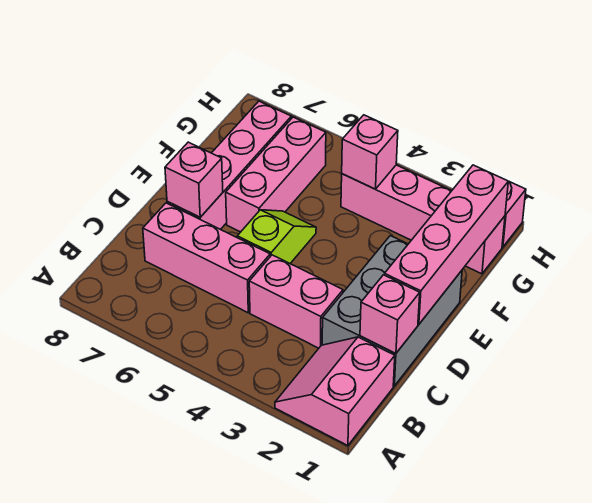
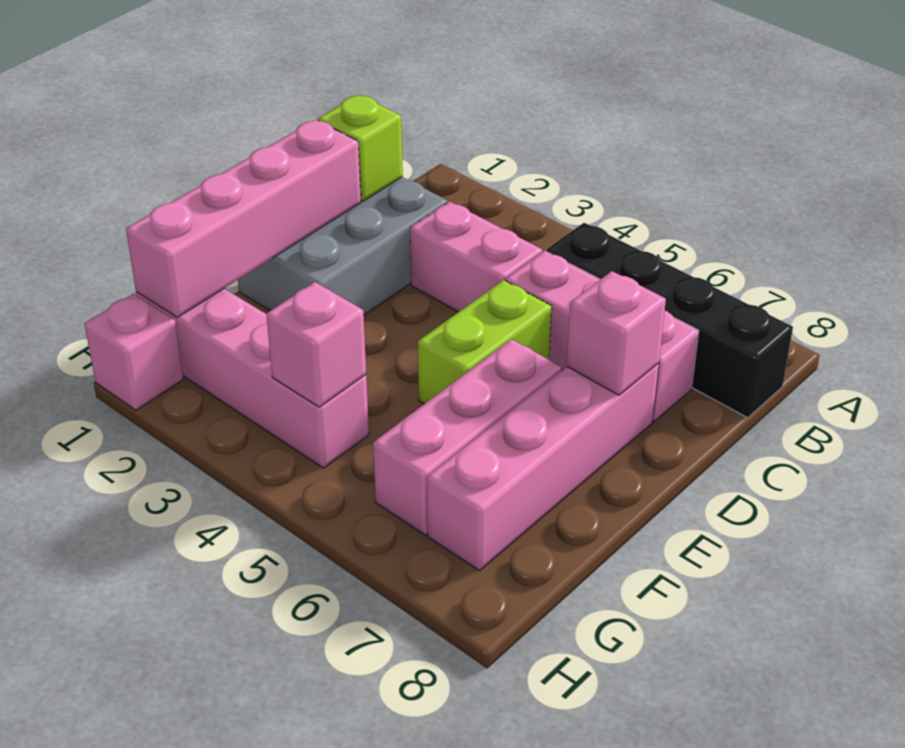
pink slope A1:B2 level 1 top 1 -> none
none -> black brick B5:B8 level 1
pink brick C1 level 2 -> lime brick C1 level 2
lime slope D5:E5 level 1 top D -> lime brick D5:E5 level 1

